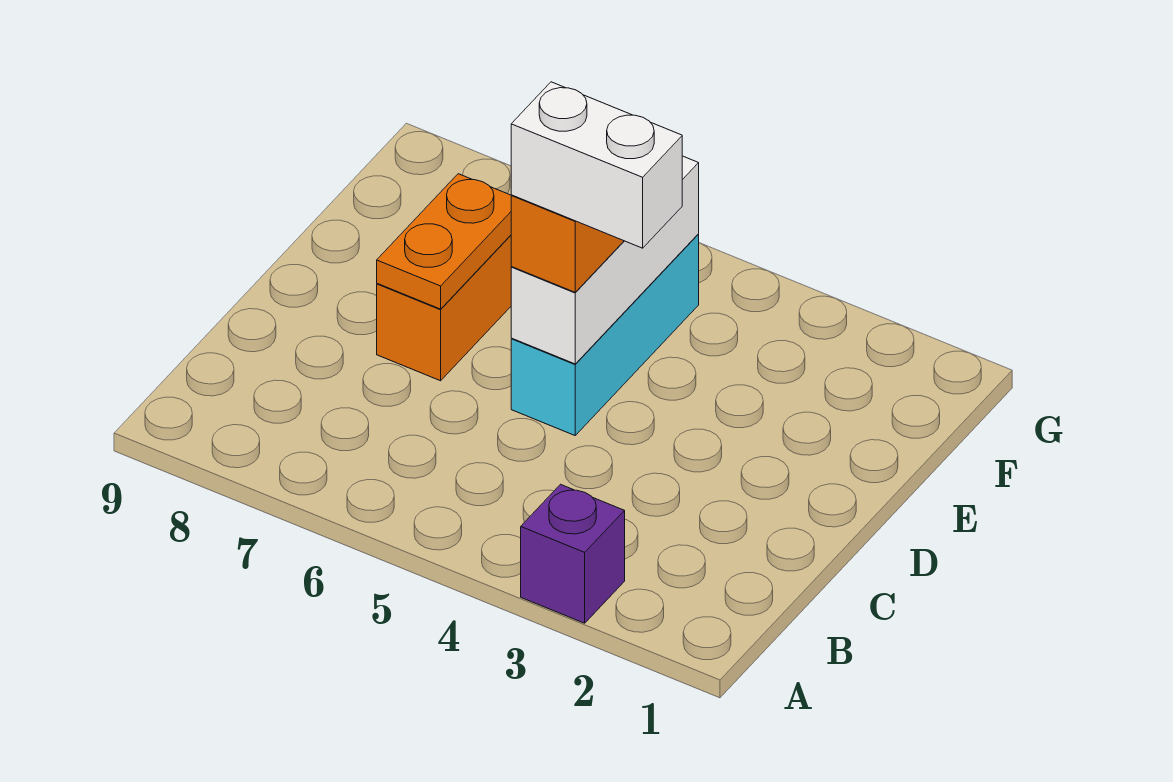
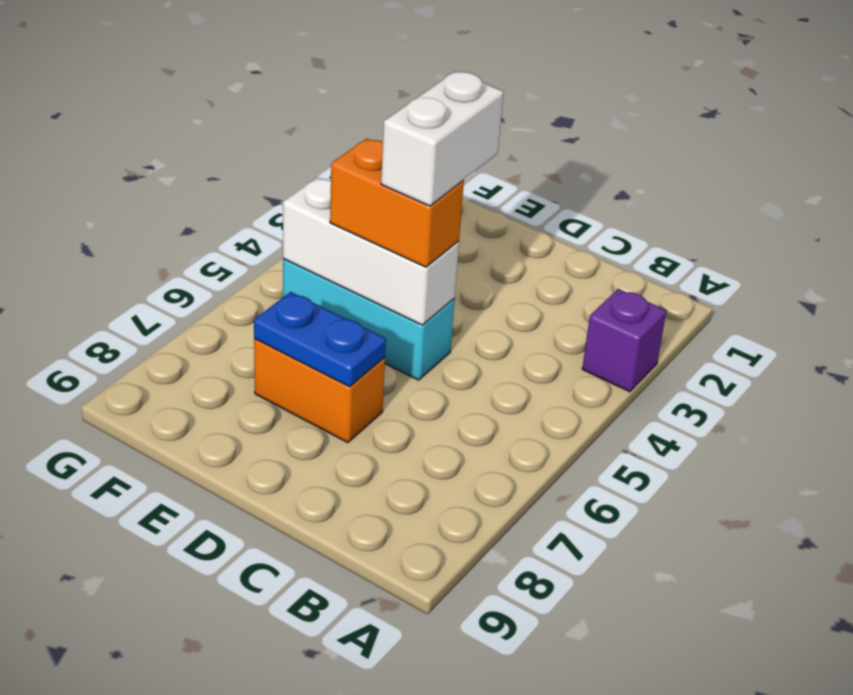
orange plate D7:E7 level 2 -> blue plate D7:E7 level 2

